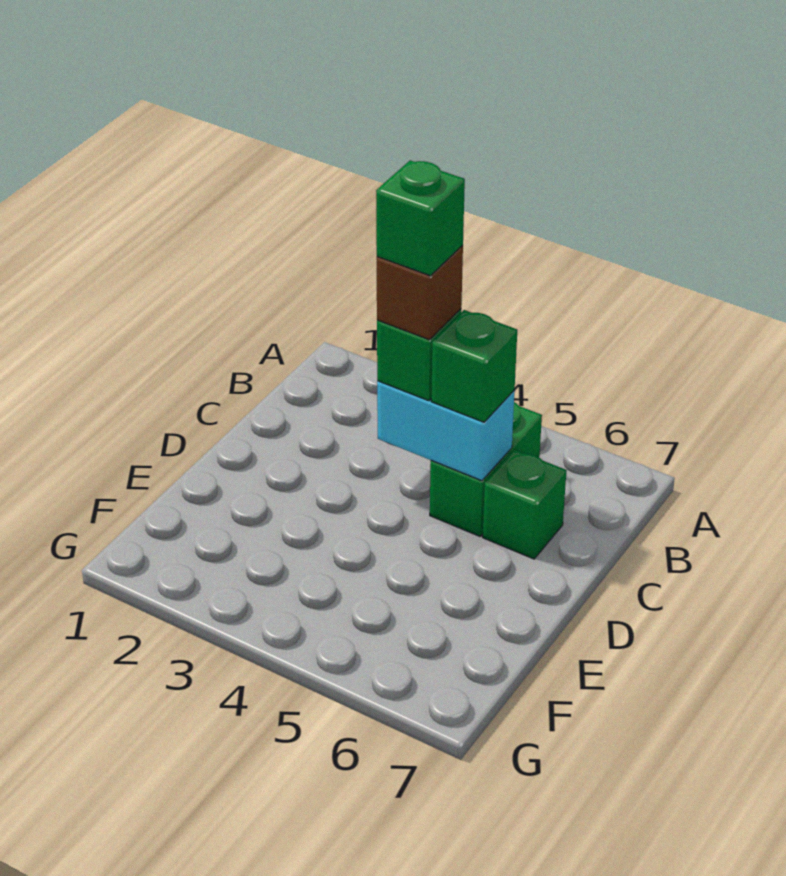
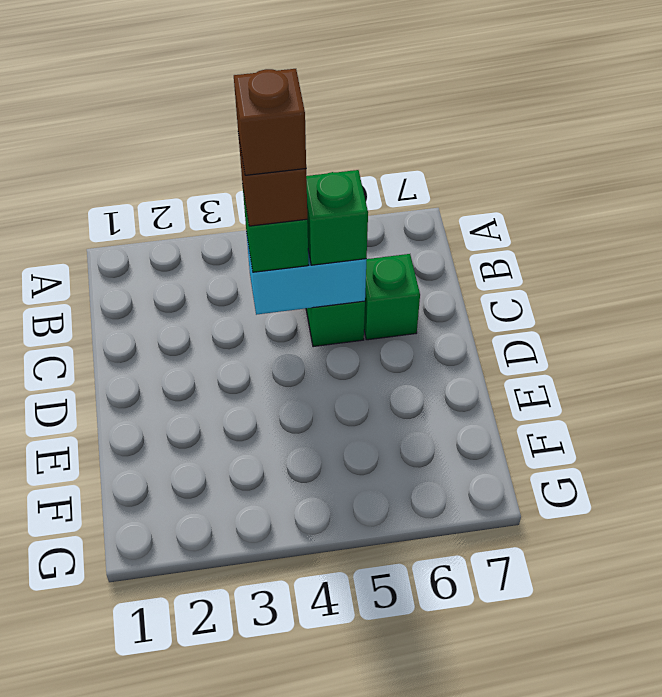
green brick C4 level 5 -> brown brick C4 level 5

